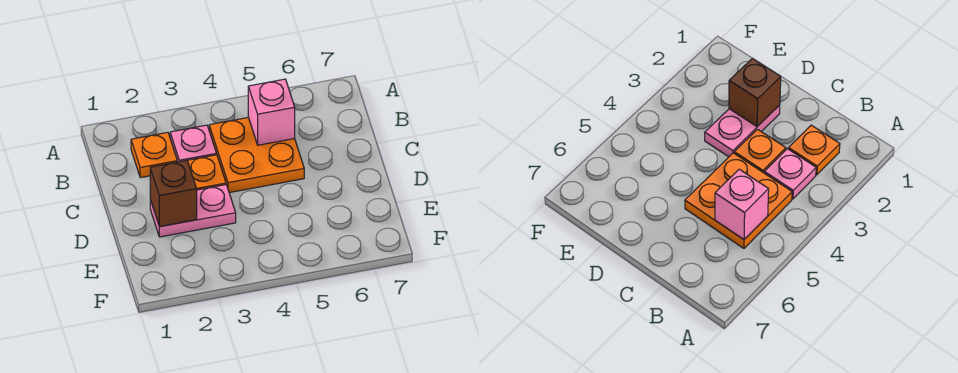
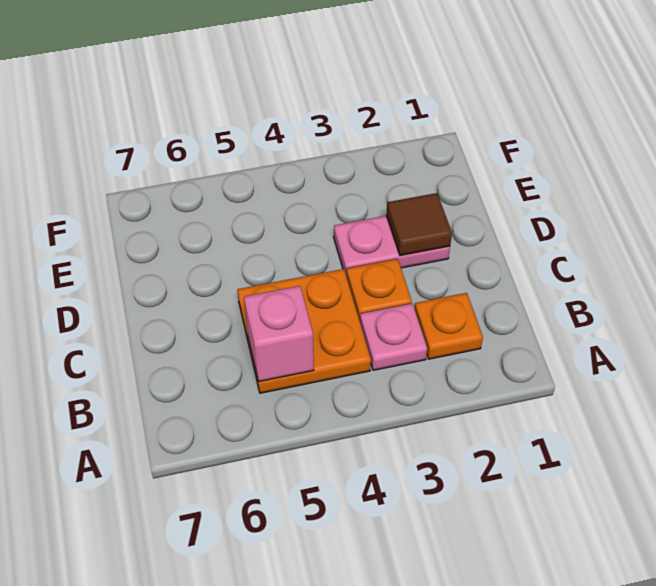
brown brick D2 level 2 -> brown tile D2 level 2

